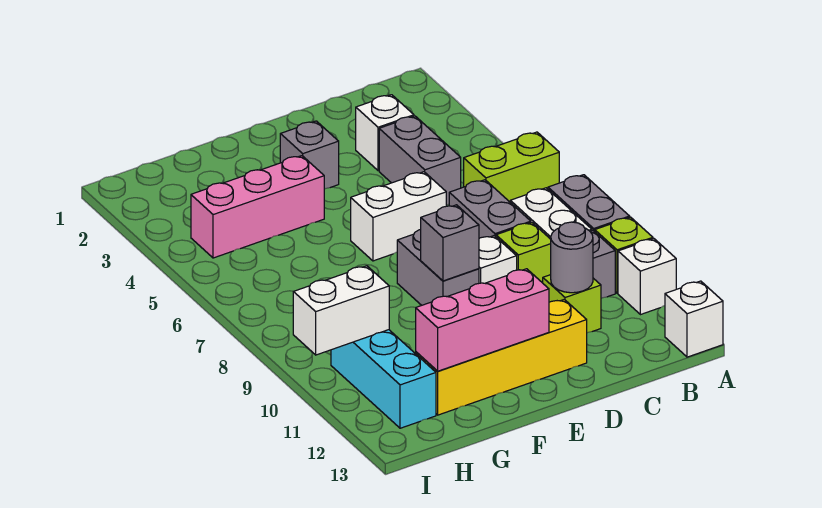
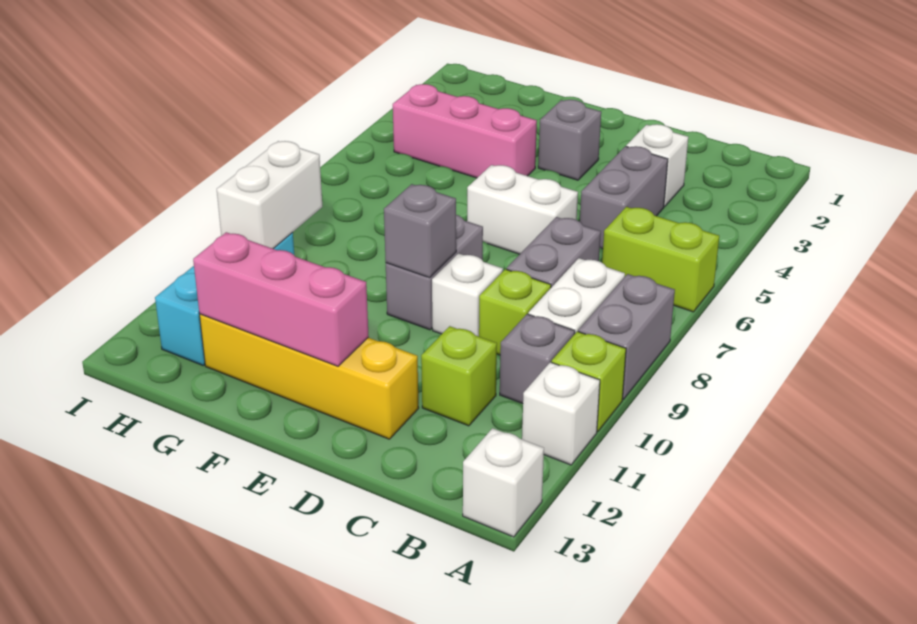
grey round brick C11 level 2 -> none
white brick H10:I10 level 2 -> white brick H9:H10 level 2

